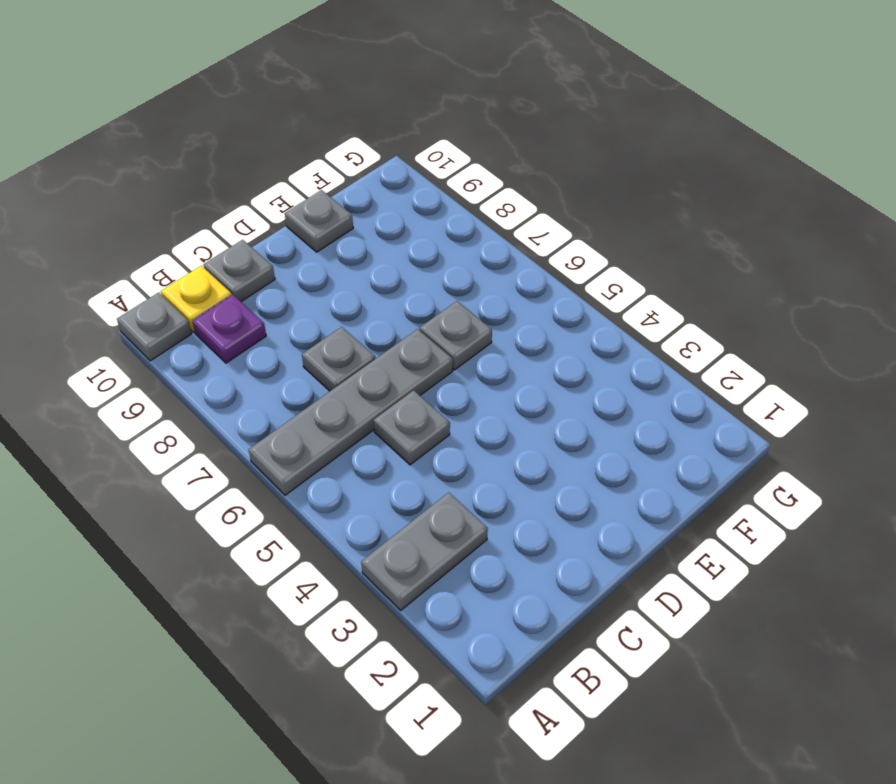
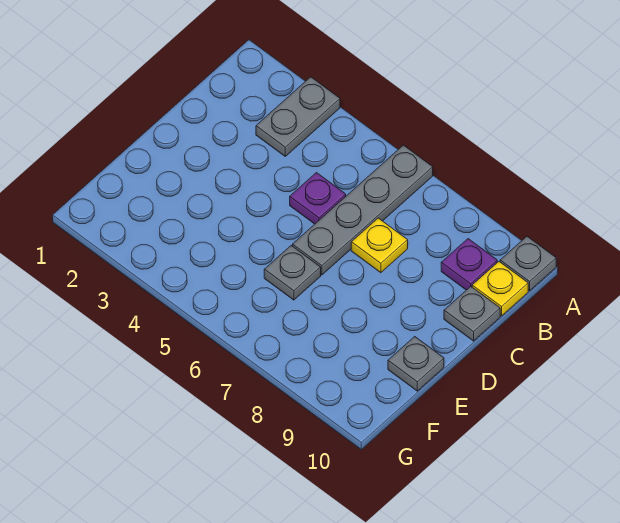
grey plate C5 level 1 -> purple plate C5 level 1
grey plate C7 level 1 -> yellow plate C7 level 1

